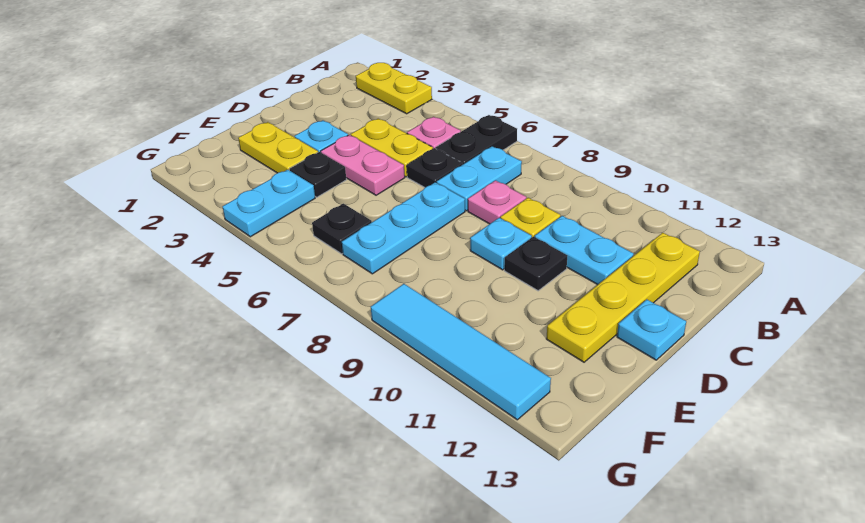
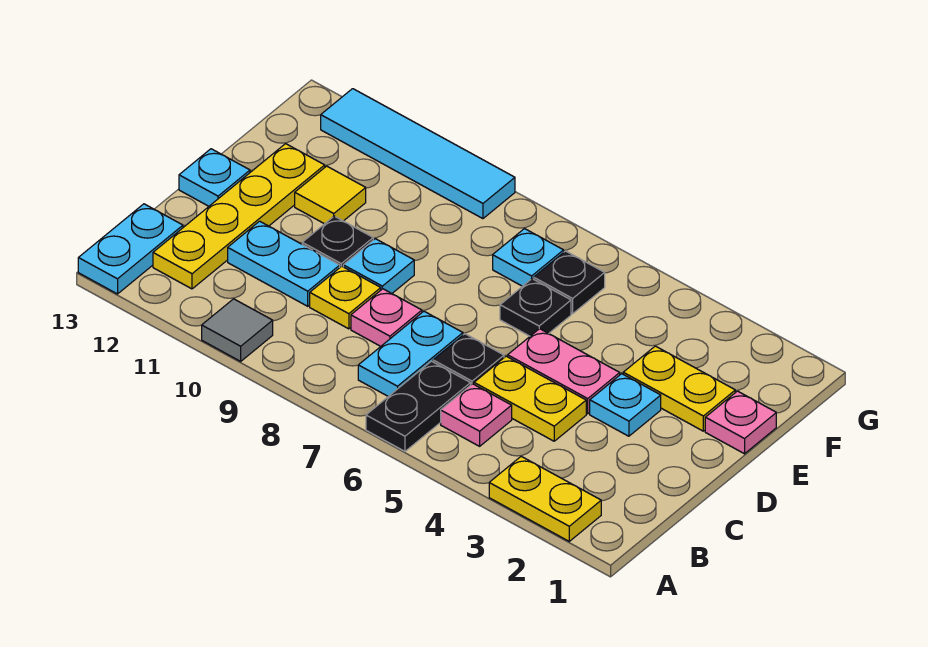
none -> grey tile A10 level 1
cyan plate D7:F7 level 1 -> cyan plate F7 level 1
none -> pink plate E1 level 1
black plate E4 level 1 -> black plate E6 level 1
none -> yellow tile E11 level 1
cyan plate F4:G4 level 1 -> cyan plate A13:B13 level 1

